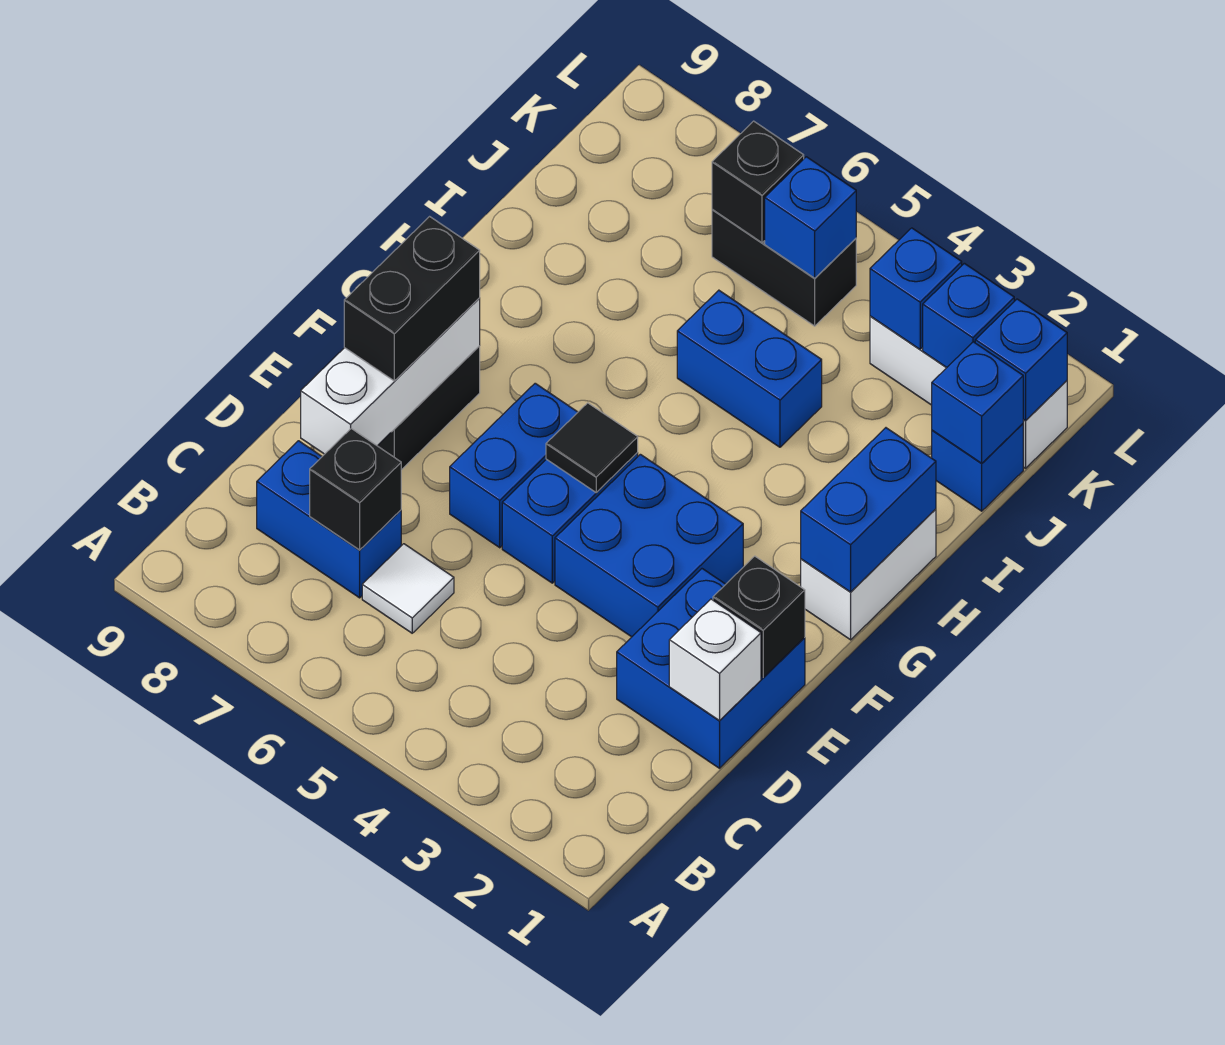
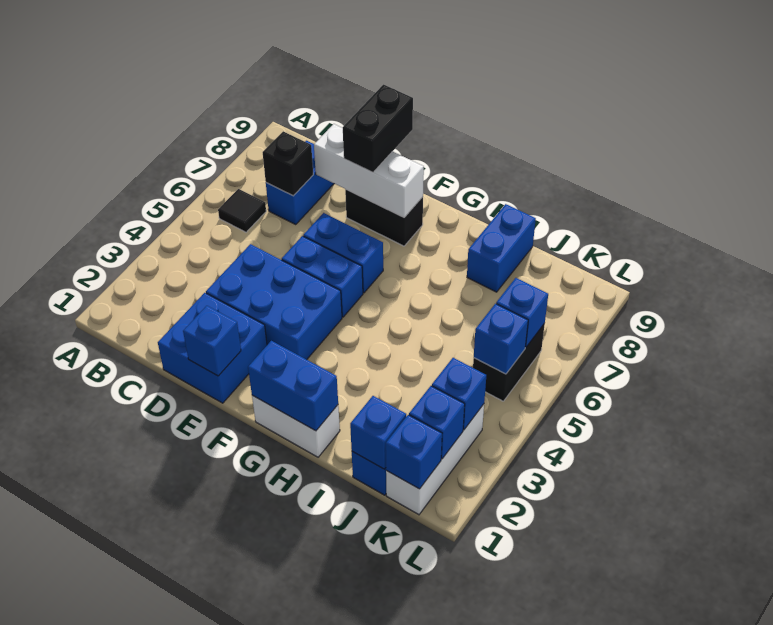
white tile C6 level 1 -> none
white brick D1 level 2 -> none
black brick E1 level 2 -> blue brick E1 level 2
blue brick E3:F4 level 1 -> blue brick D3:F4 level 1
black brick E8:F8 level 3 -> black brick E8:E9 level 3
black tile F5 level 2 -> black tile B6 level 1
blue brick I4:I5 level 1 -> blue brick I8:I9 level 1
black brick K6 level 2 -> blue brick K6 level 2

